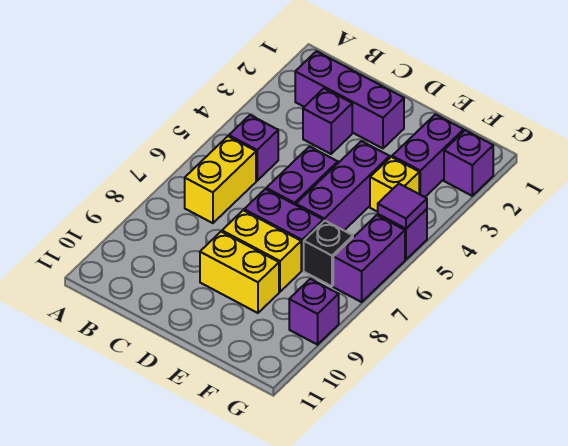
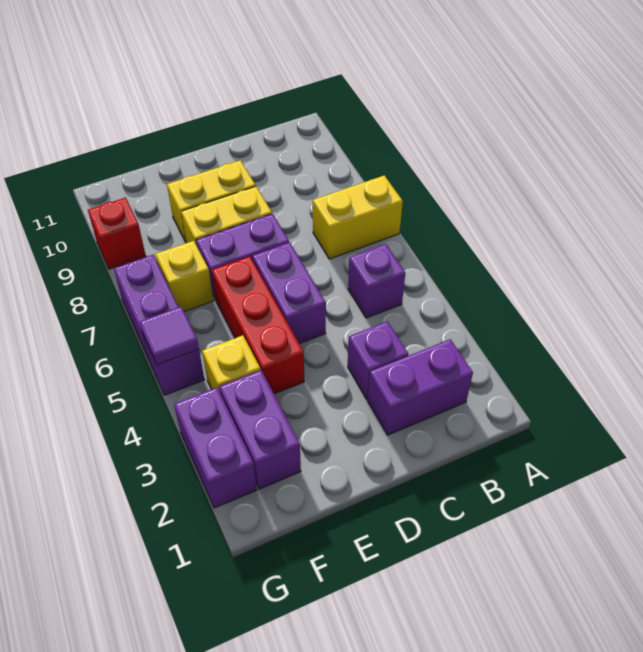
purple brick B2:D2 level 1 -> purple brick B2:C2 level 1
yellow brick B6:B7 level 1 -> yellow brick A7:B7 level 1
purple brick E4:E6 level 1 -> red brick E4:E6 level 1
black brick F7 level 1 -> yellow brick F7 level 1
purple brick G2 level 1 -> purple brick G2:G3 level 1
purple brick G9 level 1 -> red brick G9 level 1

